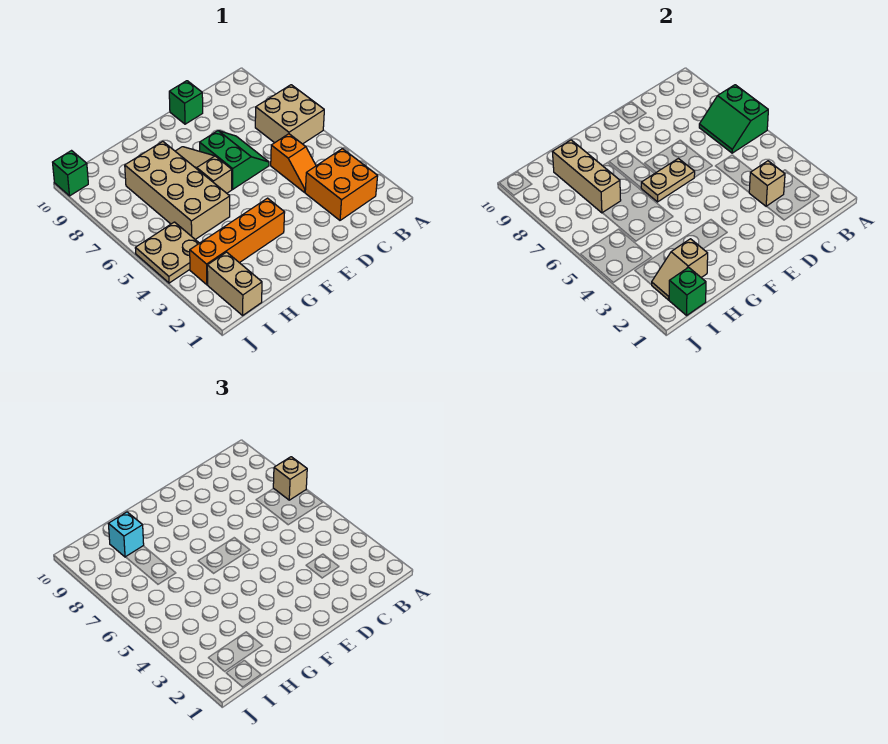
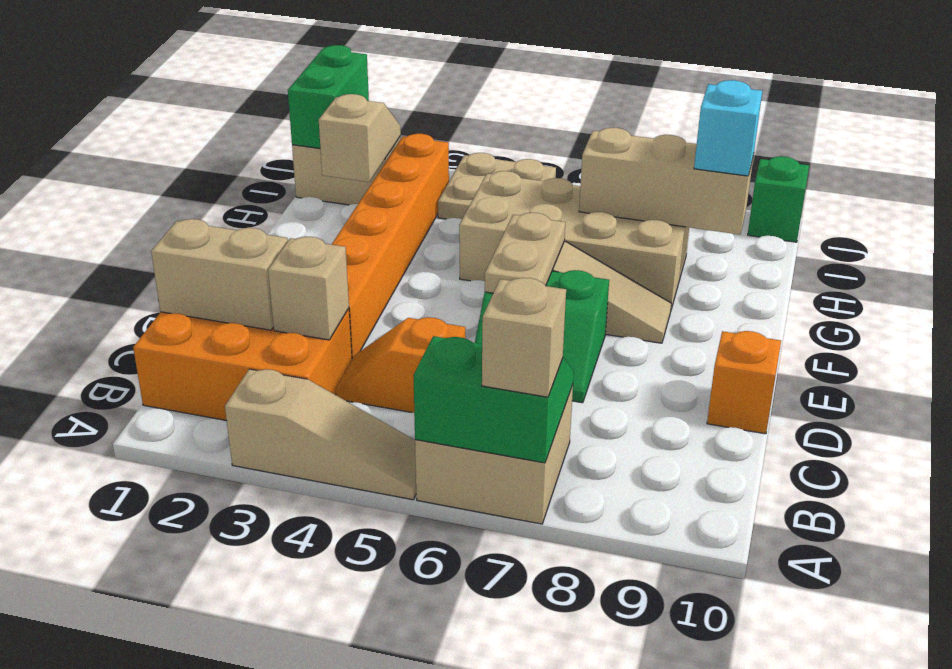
none -> tan slope A3:A5 level 1 top 3
orange brick B2:C3 level 1 -> orange brick B1:C3 level 1
none -> tan brick C1:C2 level 2
green brick D10 level 1 -> orange brick D10 level 1
orange brick F3:I3 level 1 -> orange brick D3:I3 level 1
green brick I1 level 2 -> green brick I1:J1 level 2

